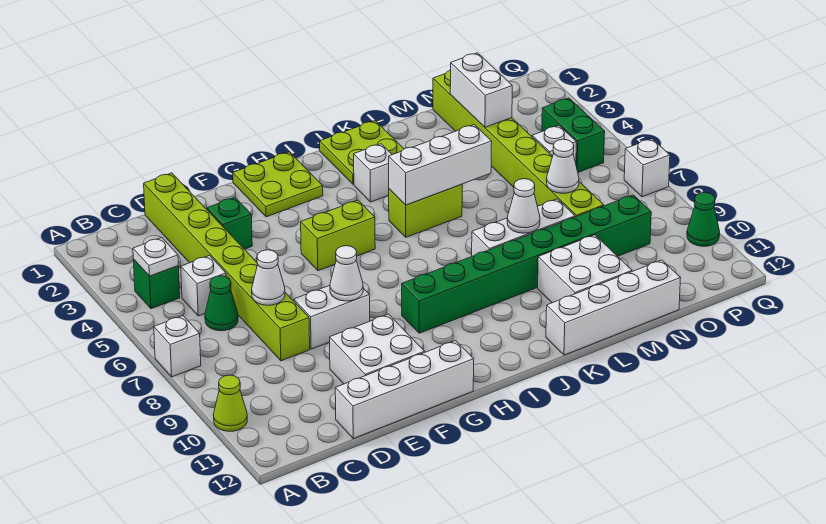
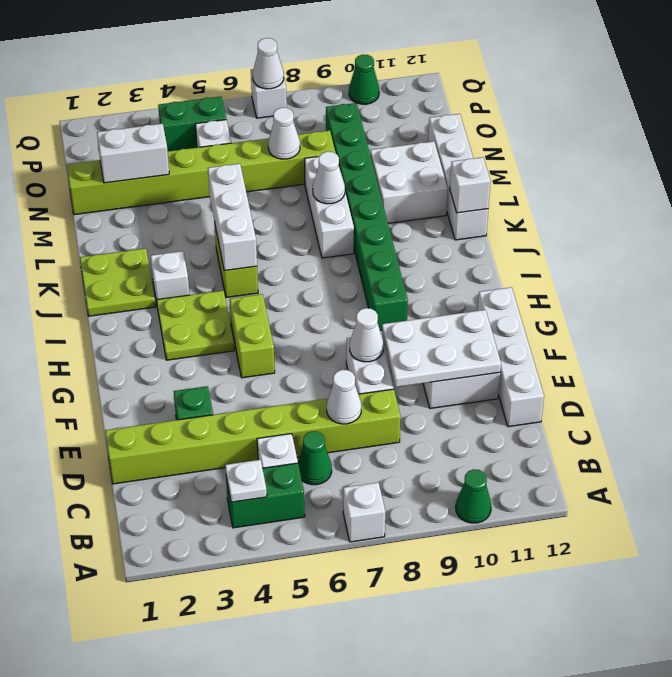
lime cone A10 level 1 -> green cone A10 level 1
green brick B4 level 1 -> green brick B4:B5 level 1
none -> white plate E9:F11 level 2
lime plate G1:H2 level 1 -> lime plate H3:I4 level 1
none -> white brick K12 level 2
none -> white cone Q7 level 2

